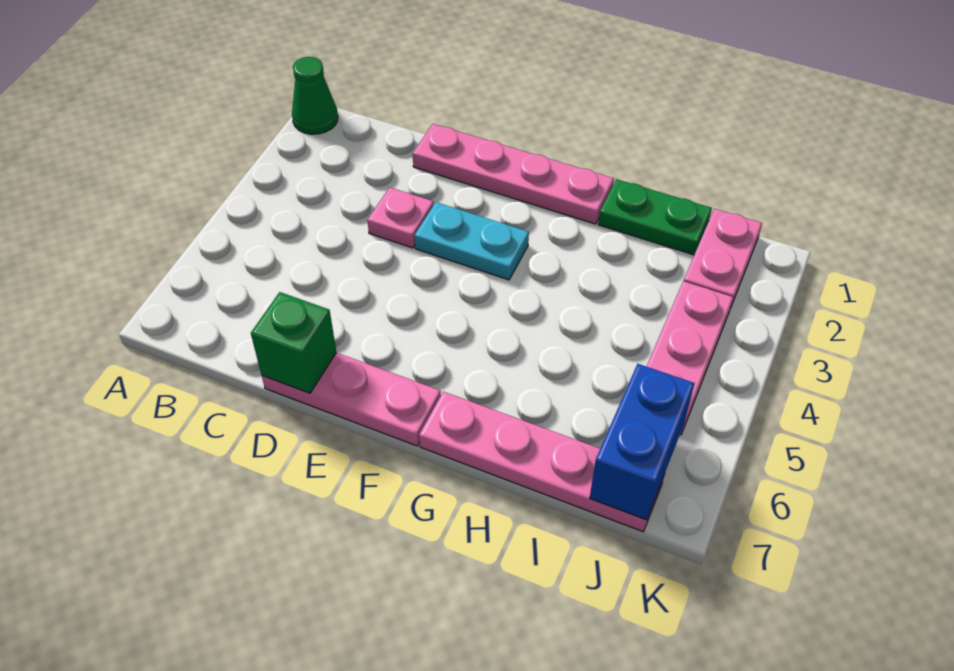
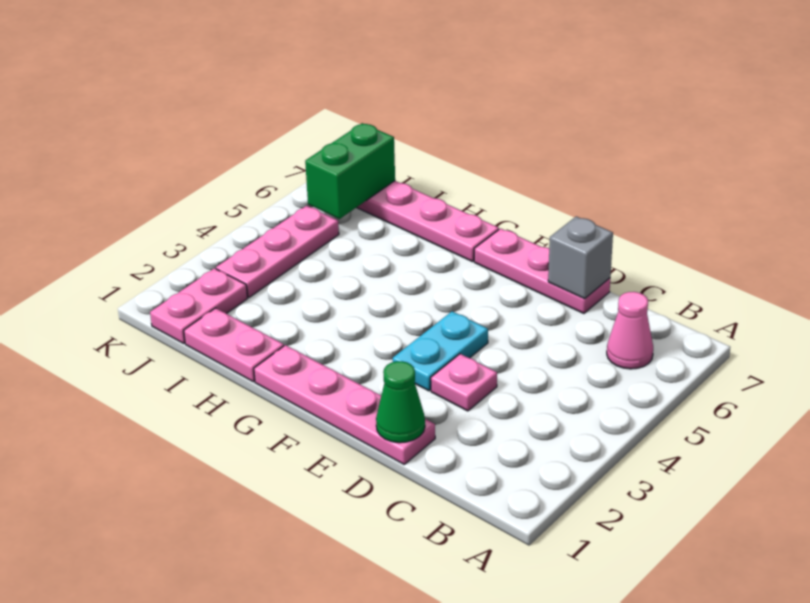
green cone A1 level 1 -> green cone D1 level 2
none -> pink cone B6 level 1
green brick D7 level 2 -> grey brick D7 level 2
cyan plate E3:F3 level 1 -> cyan plate E3:E4 level 1
green plate H1:I1 level 1 -> pink plate H1:I1 level 1
blue brick J6:J7 level 2 -> green brick J6:J7 level 2

